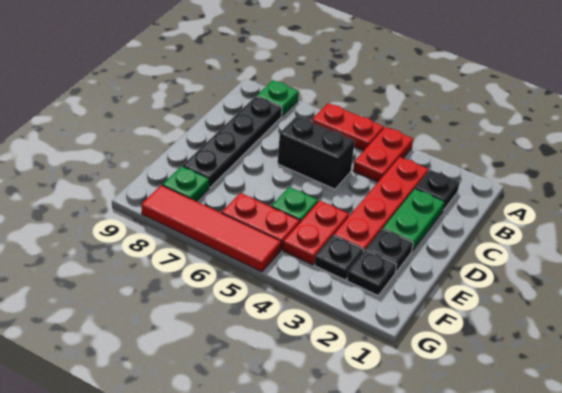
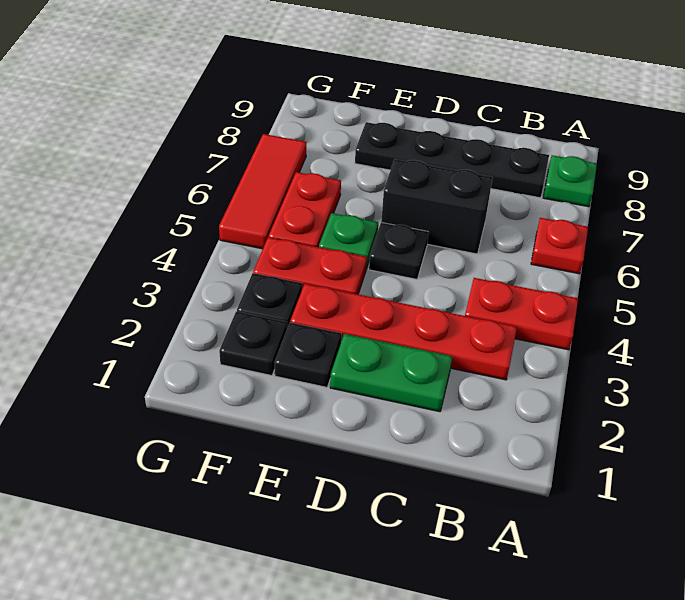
red plate A5:A6 level 1 -> red plate A6 level 1
black plate B2 level 1 -> black plate D5 level 1
black brick C5:C6 level 1 -> black brick C6:D6 level 1
green plate F8 level 1 -> none
red tile G5:G8 level 1 -> red tile G5:G7 level 1

